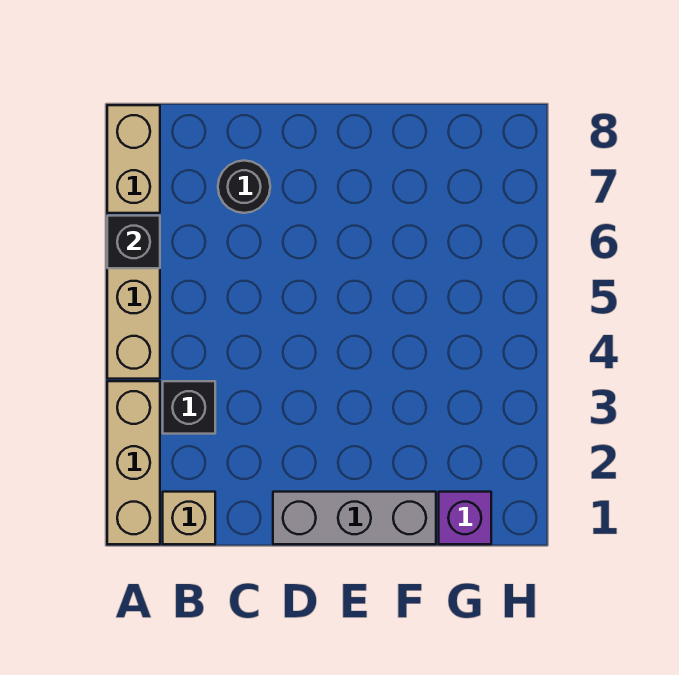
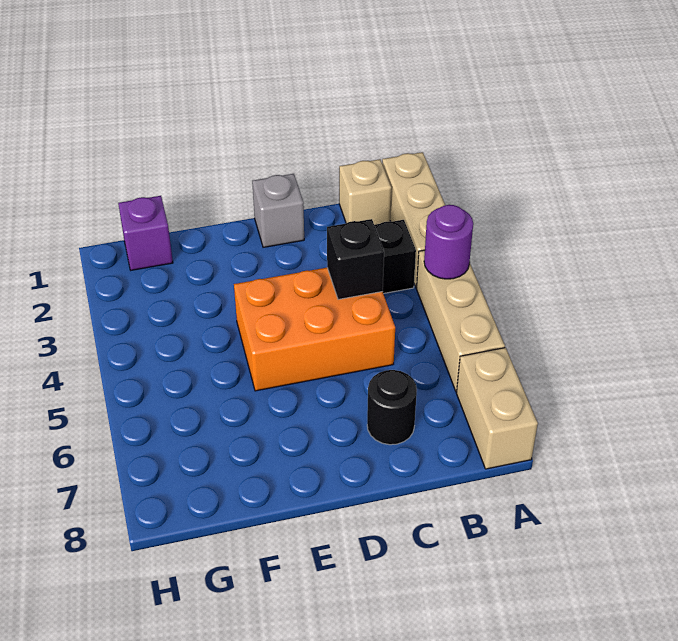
none -> purple round brick A4 level 2
black brick A6 level 2 -> black brick C4 level 2
none -> orange brick C4:E5 level 1
grey brick D1:F1 level 1 -> grey brick D1 level 1

